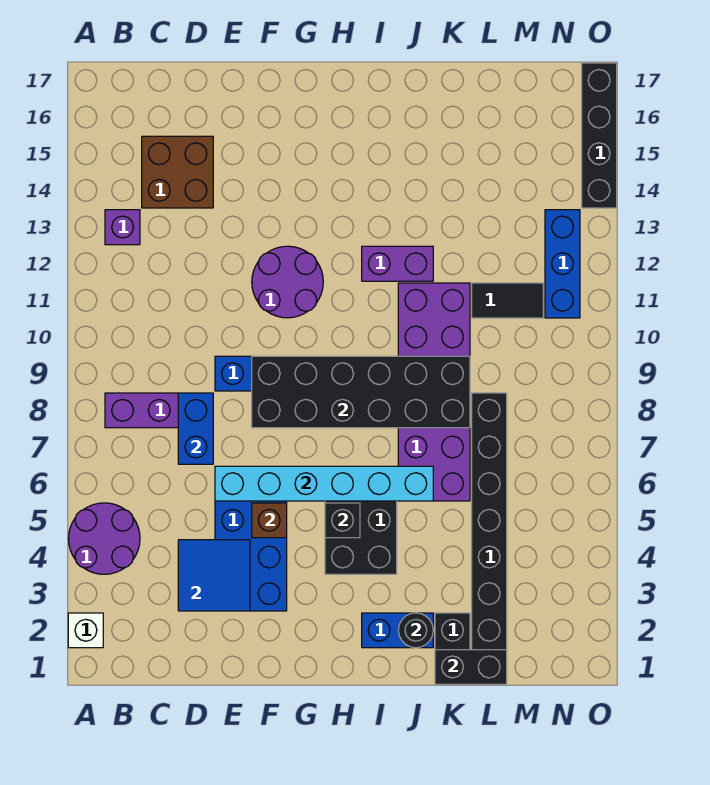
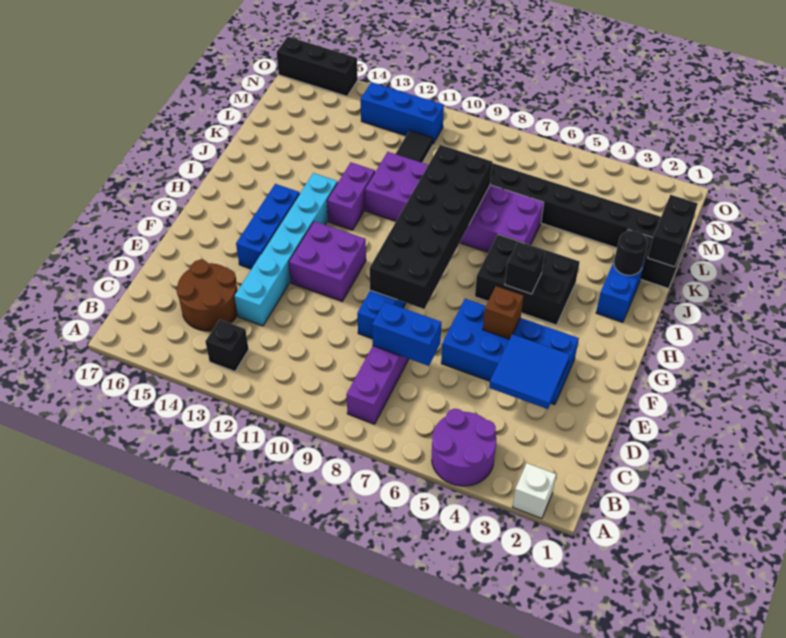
purple brick B13 level 1 -> black brick B13 level 1
brown brick C14:D15 level 1 -> brown round brick C14:D15 level 1
cyan brick E6:J6 level 2 -> cyan brick D13:I13 level 1
purple round brick F11:G12 level 1 -> purple brick F11:G12 level 1
none -> blue brick F14:H14 level 1
black brick O14:O17 level 1 -> black brick O15:O17 level 1

